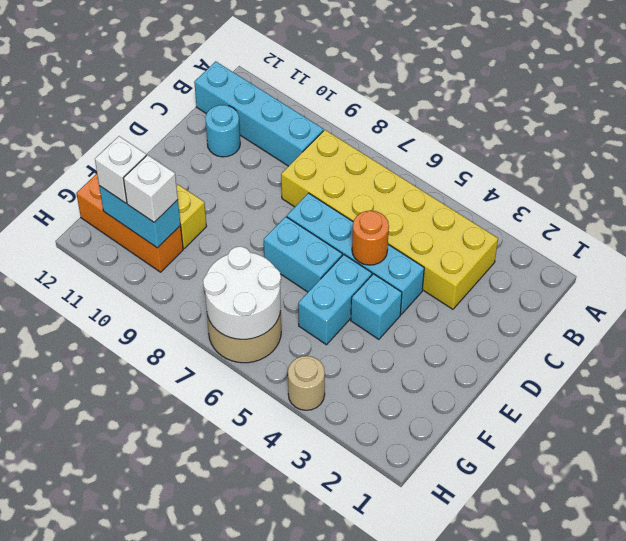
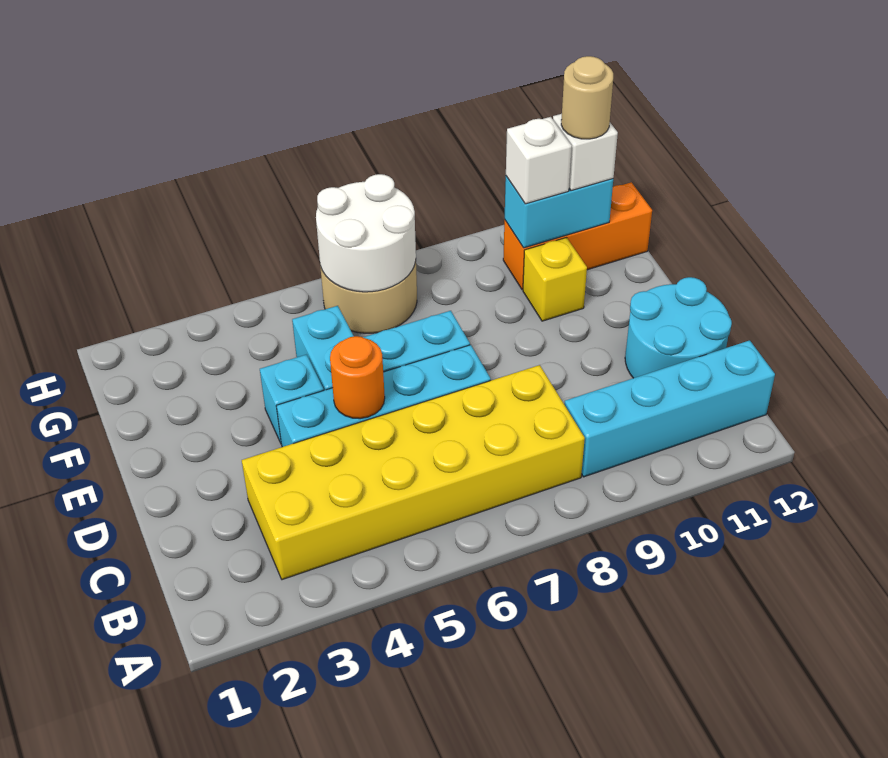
cyan round brick C11 level 1 -> cyan round brick C11:D12 level 1
tan round brick H4 level 1 -> tan round brick G11 level 4

